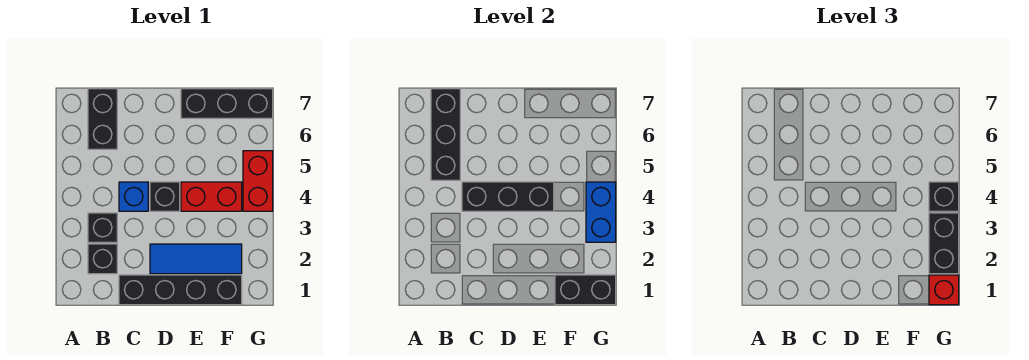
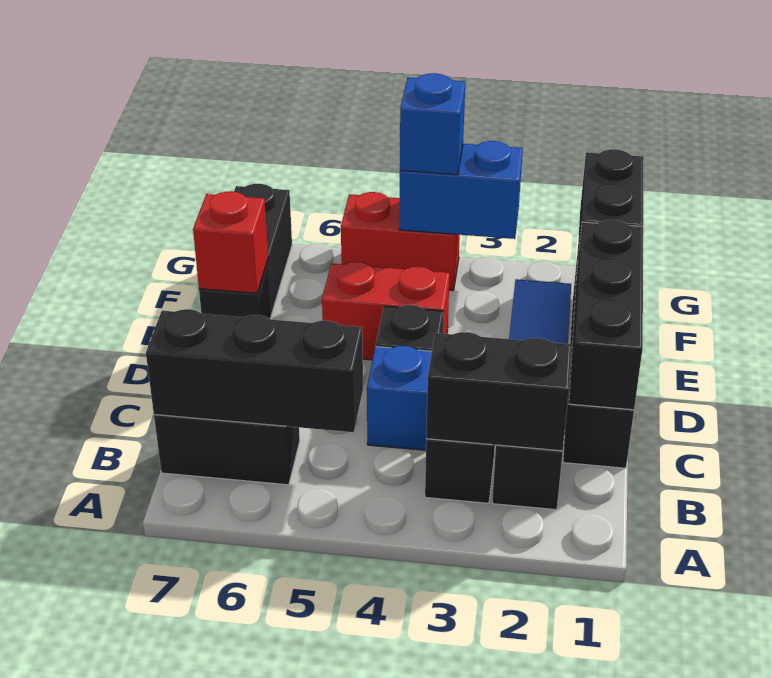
black brick C4:E4 level 2 -> black brick C1:E1 level 2
red brick E4:F4 level 1 -> red brick E4:E5 level 1
red brick G1 level 3 -> red brick E7 level 2
black brick G2:G3 level 3 -> black brick B2:B3 level 2
black brick G4 level 3 -> blue brick G4 level 3

